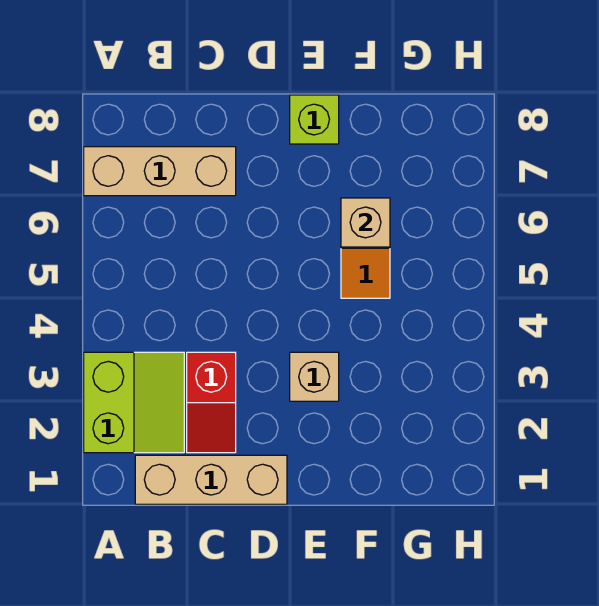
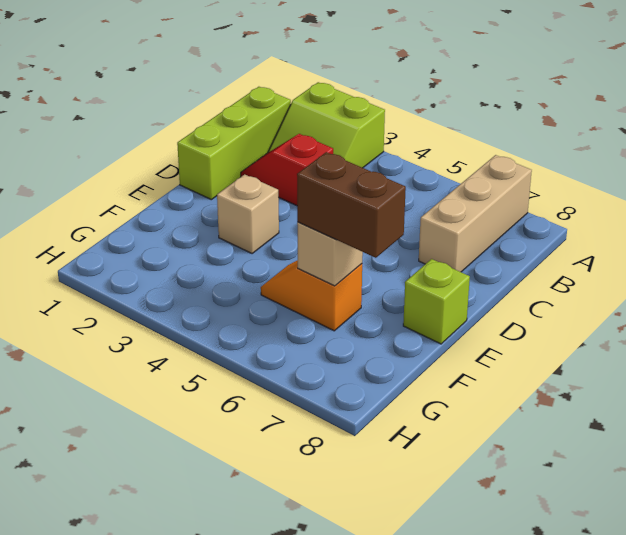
tan brick B1:D1 level 1 -> lime brick B1:D1 level 1
none -> brown brick F6:F7 level 3

